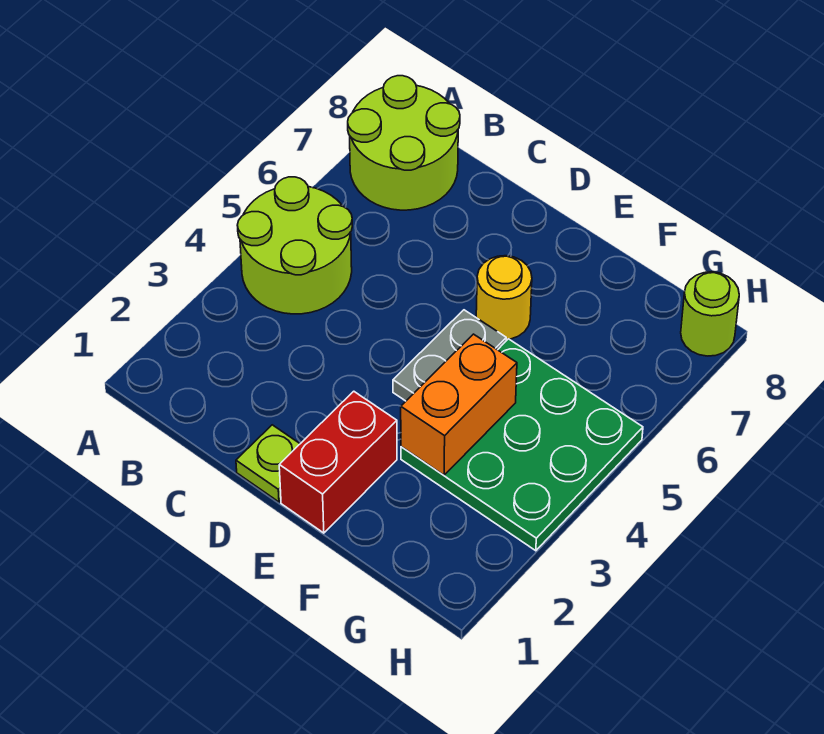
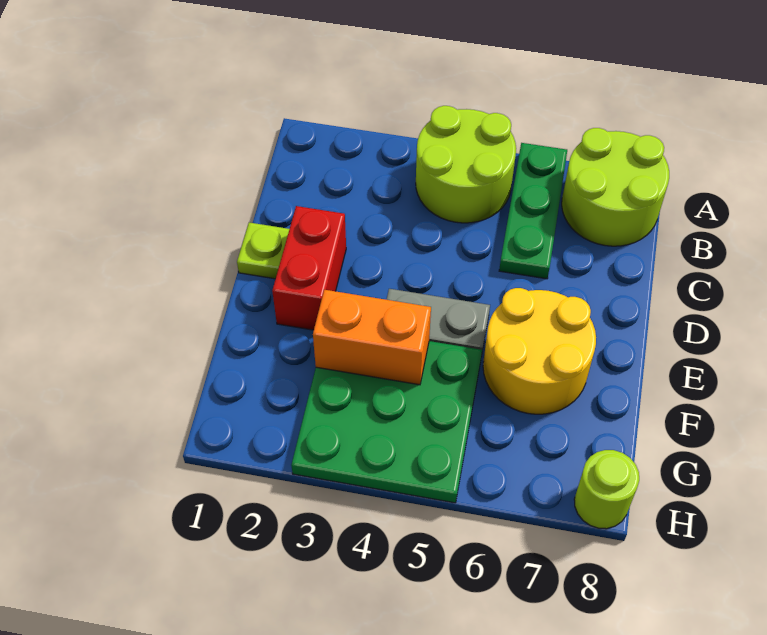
none -> green plate A6:C6 level 1
red brick E1:E2 level 1 -> red brick D2:E2 level 1
yellow round brick E6 level 1 -> yellow round brick E6:F7 level 1

